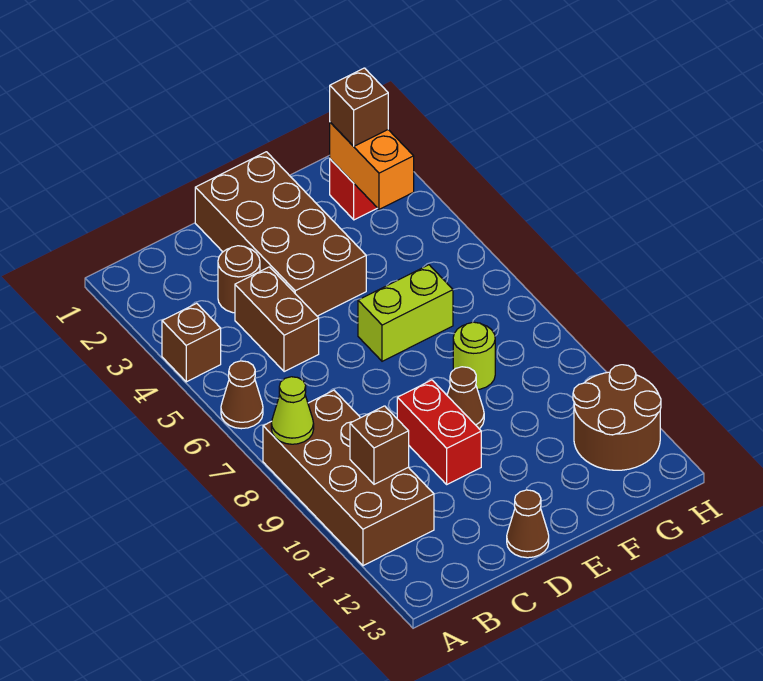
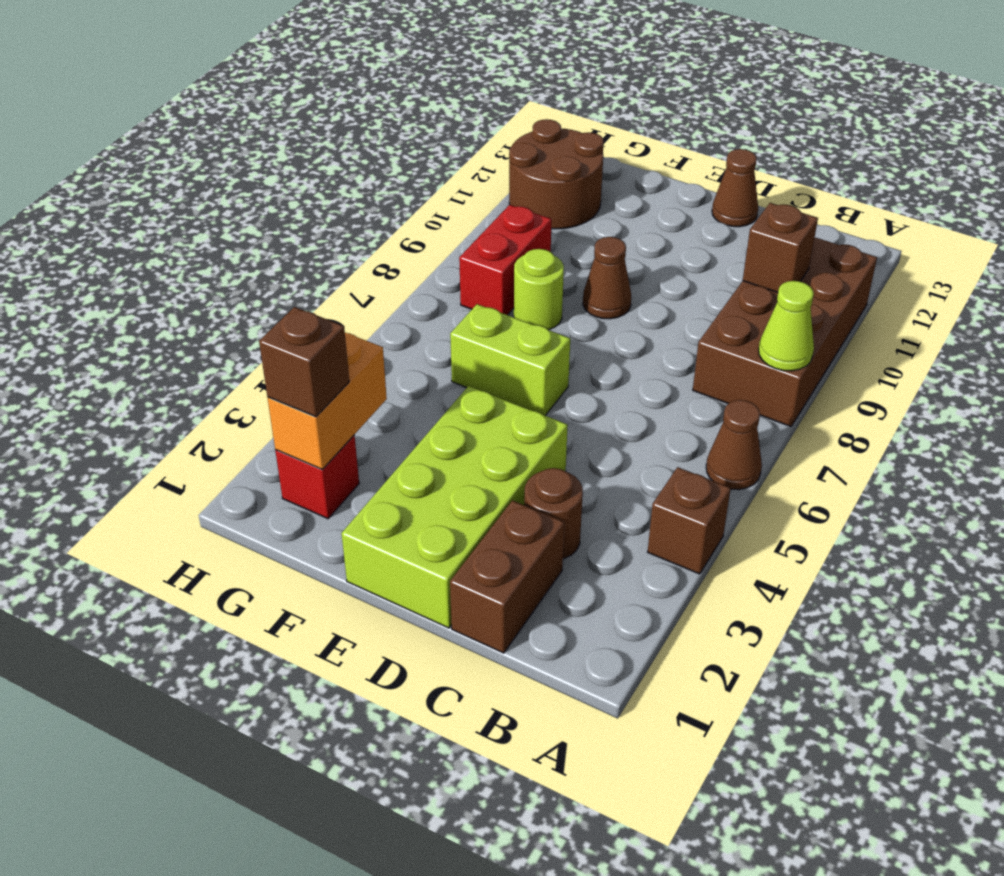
brown brick C4:C5 level 1 -> brown brick C1:C2 level 1
brown brick D1:E4 level 1 -> lime brick D1:E4 level 1
red brick D9:D10 level 1 -> red brick G8:G9 level 1

